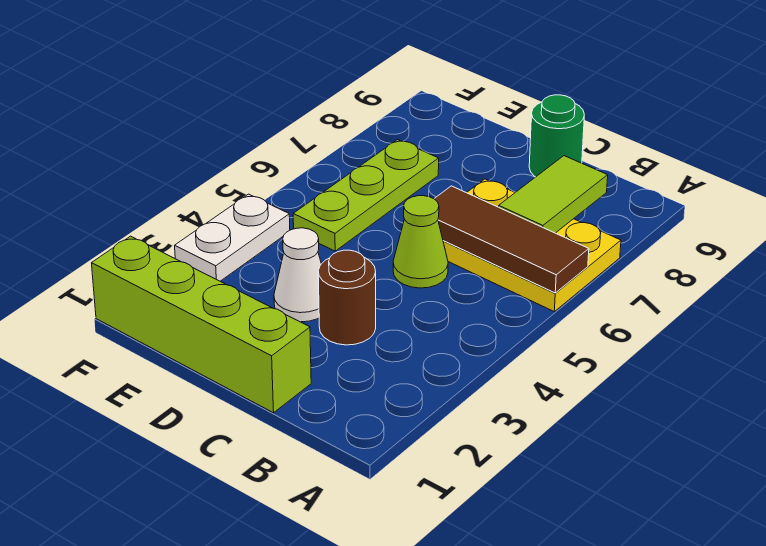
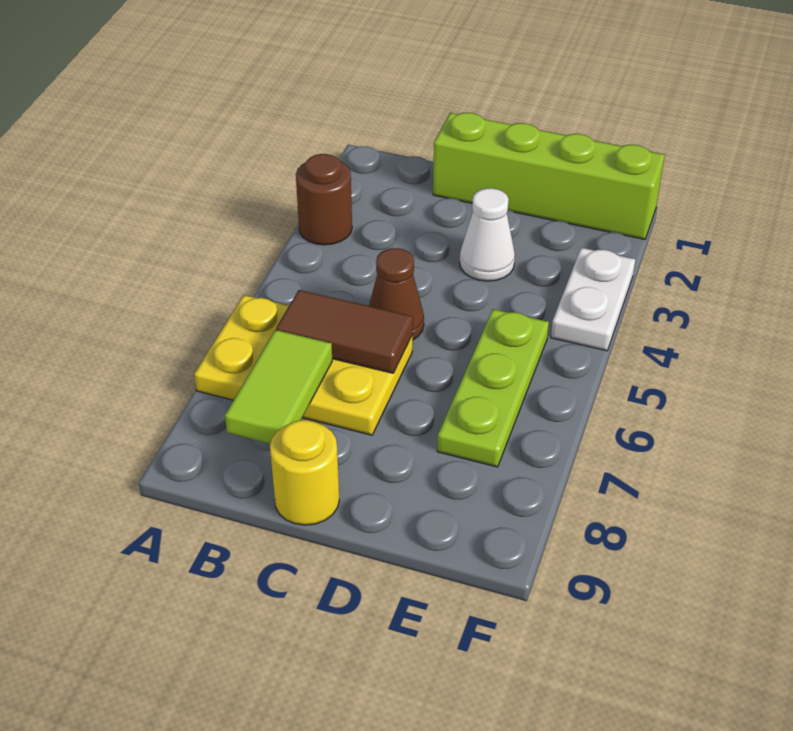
brown tile A6:C6 level 2 -> brown tile B6:C6 level 2
brown round brick C3 level 1 -> brown round brick A3 level 1
lime cone C5 level 1 -> brown cone C5 level 1
green round brick C9 level 1 -> yellow round brick C9 level 1

